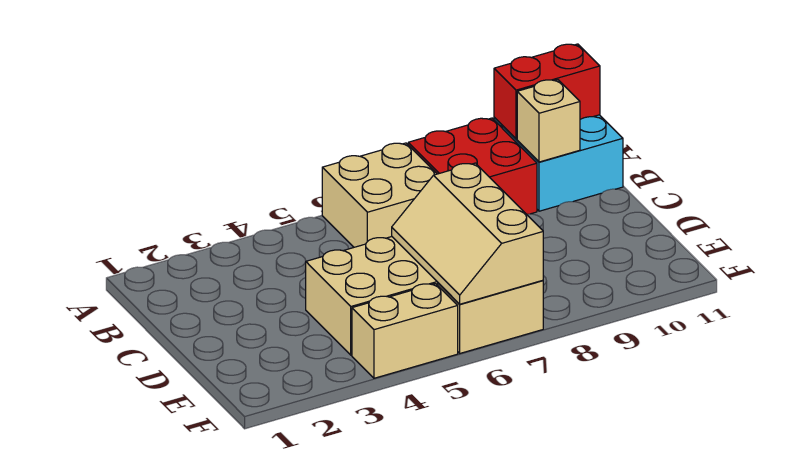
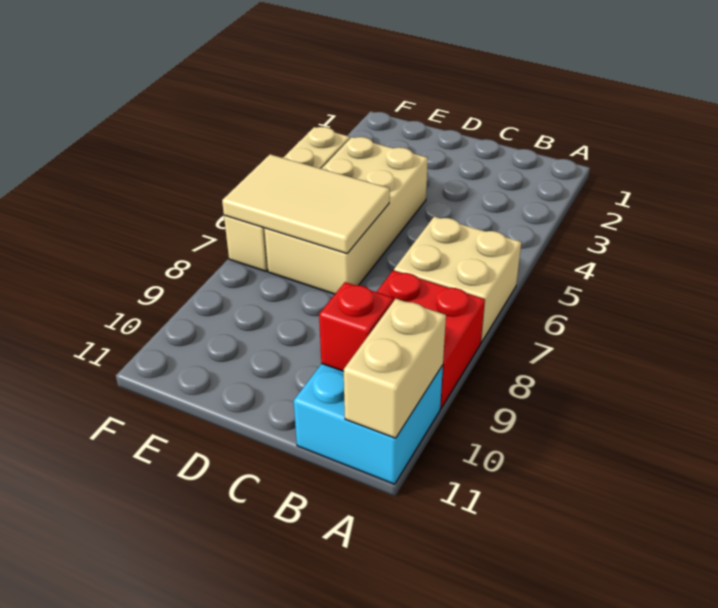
red brick A10:A11 level 2 -> tan brick A10:A11 level 2
tan brick B10 level 2 -> red brick B10 level 2
tan slope D6:F7 level 2 top 7 -> tan tile D6:F7 level 2

